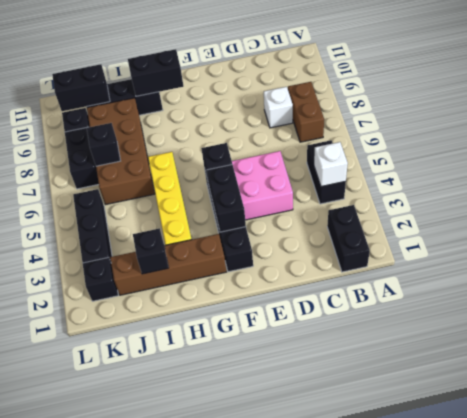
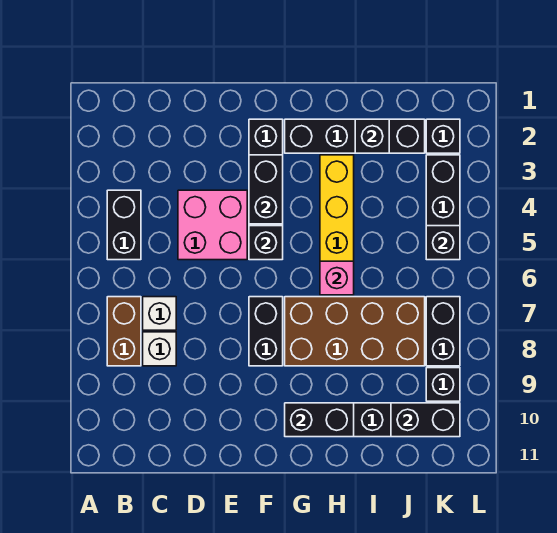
black brick B1:B2 level 1 -> black brick F7:F8 level 1
white brick B4 level 2 -> white brick C7 level 1
brown brick G2:J2 level 1 -> black brick G2:J2 level 1
none -> pink brick H6 level 2
brown brick I6:J9 level 1 -> brown brick G7:J8 level 1
black brick J7 level 2 -> black brick K5 level 2

